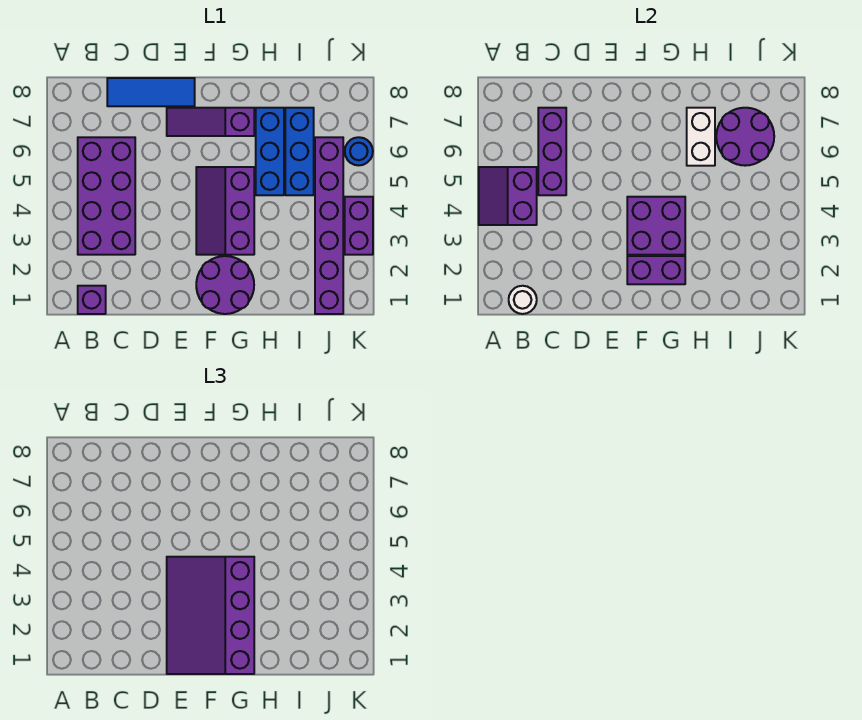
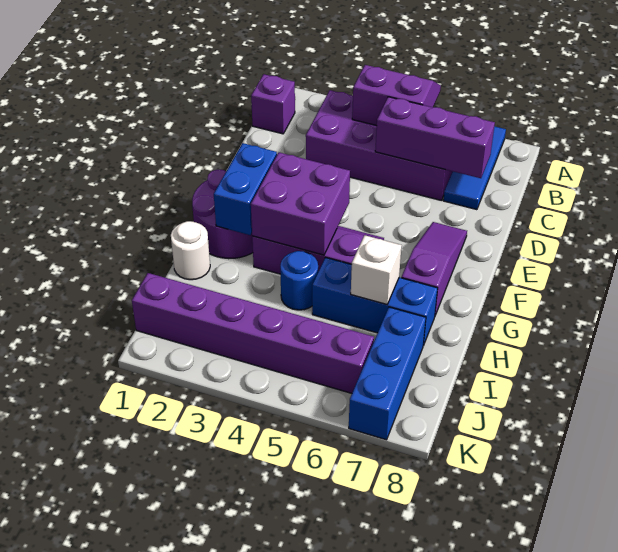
white round brick B1 level 2 -> white round brick H1 level 1
blue tile C8:E8 level 1 -> blue tile A7:C7 level 1
purple slope E1:G4 level 3 top G -> none
purple brick F2:G2 level 2 -> blue brick F2:G2 level 2
white brick H6:H7 level 2 -> white brick H6 level 2
blue brick I5:I7 level 1 -> blue brick I7:K7 level 1
purple round brick I6:J7 level 2 -> none
purple brick K3:K4 level 1 -> none
blue round brick K6 level 1 -> blue round brick H4 level 1

